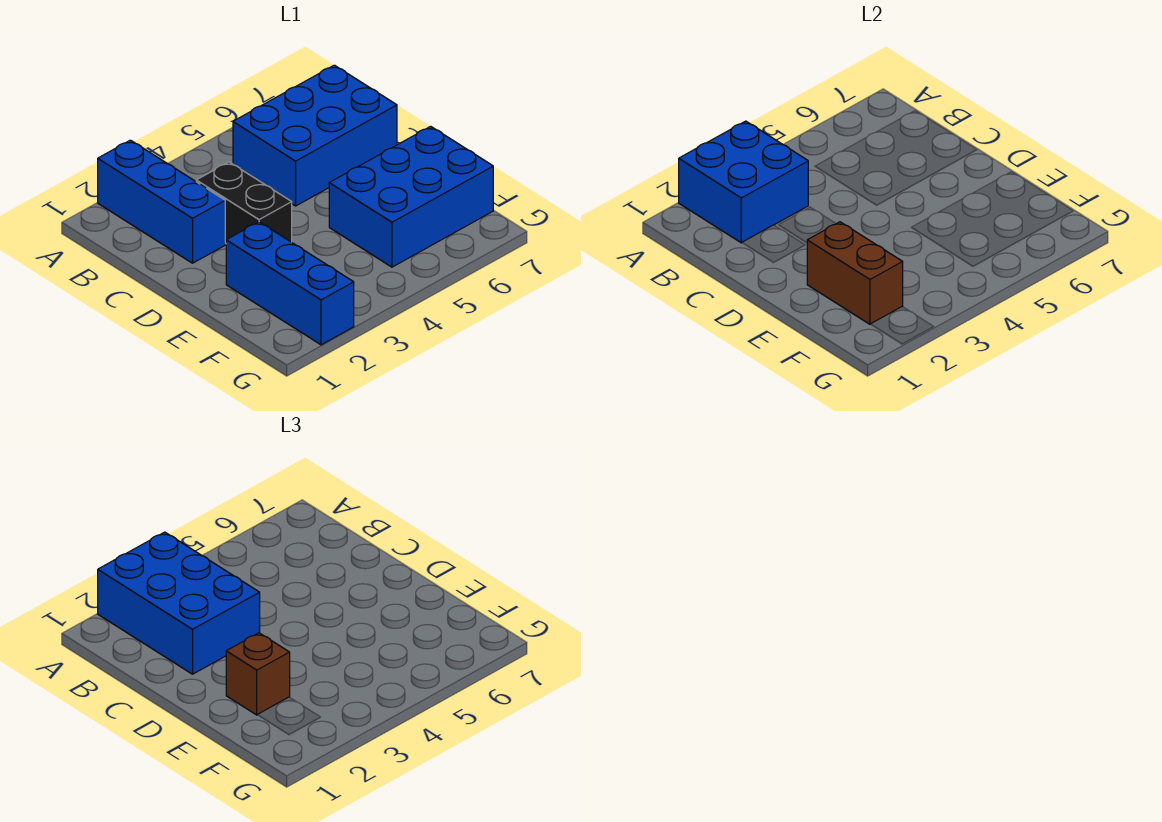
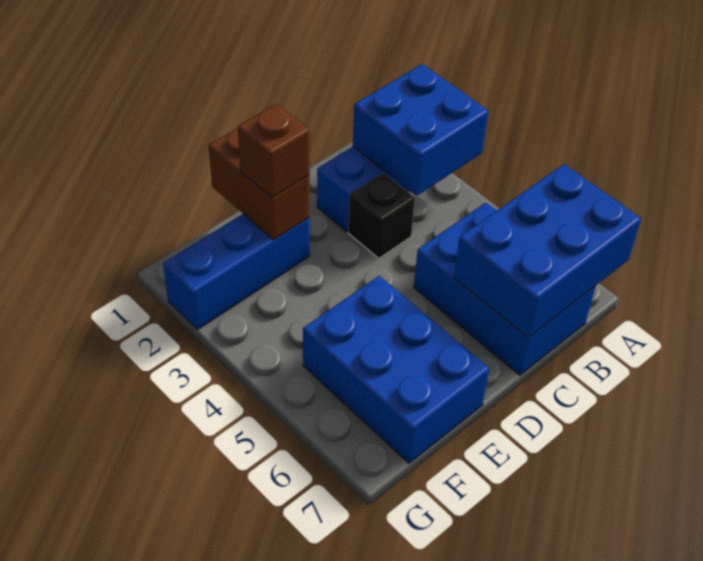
blue brick A2:C3 level 3 -> blue brick A6:C7 level 2
black brick C3:D3 level 1 -> black brick C3 level 1
brown brick E2:F2 level 2 -> brown brick E1:E2 level 2

